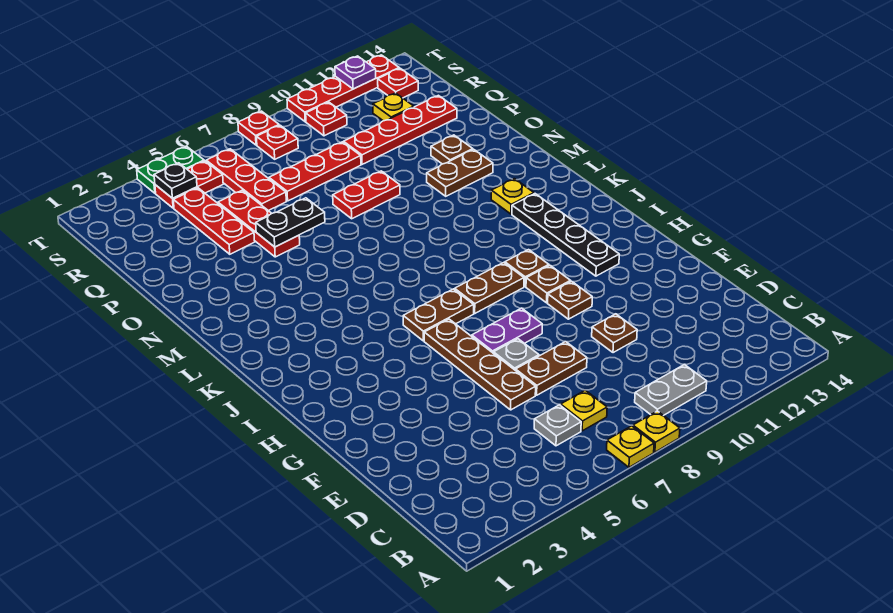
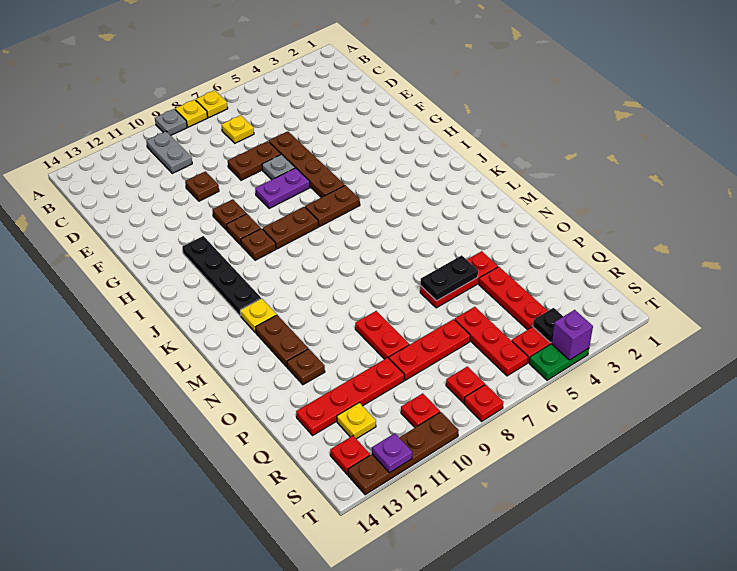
grey plate B9:B10 level 1 -> grey plate B10:C10 level 1
grey plate C6 level 1 -> grey plate A9 level 1
brown plate N11:N12 level 1 -> brown plate M12:N12 level 1
red plate O5:Q5 level 1 -> red plate O4:O6 level 1
red plate O8:O9 level 1 -> red plate O9:P9 level 1
none -> purple brick T4 level 2
red plate T10:T13 level 1 -> brown plate T10:T13 level 1

